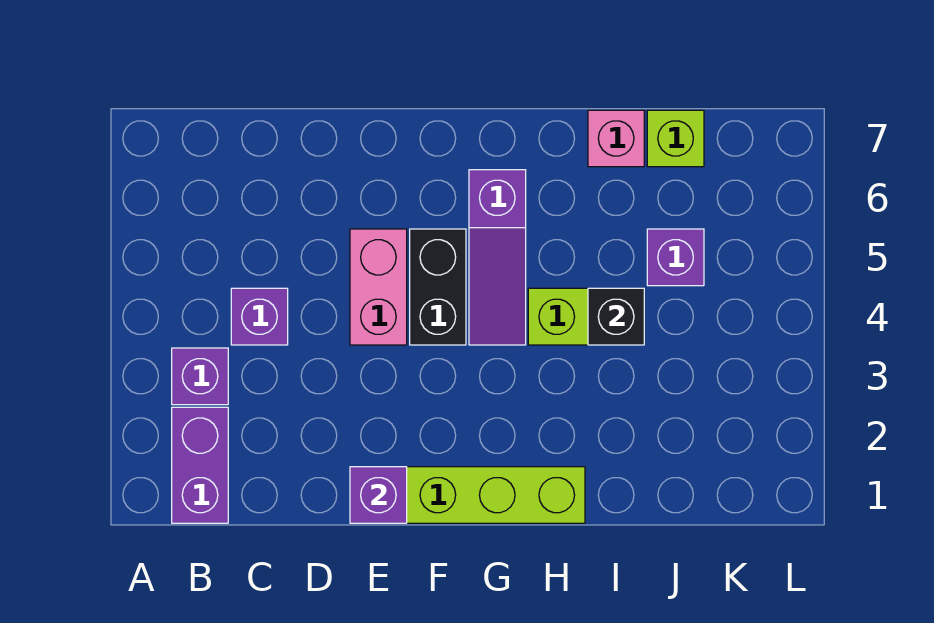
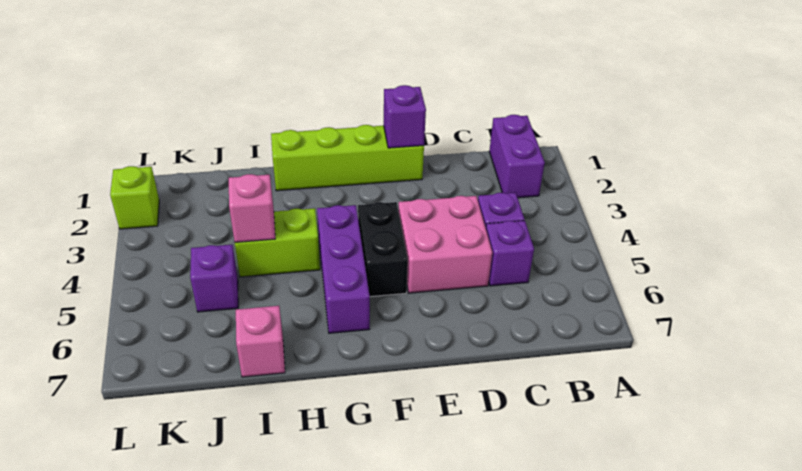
purple brick B3 level 1 -> purple brick C5 level 1
pink brick E4:E5 level 1 -> pink brick D4:E5 level 1
purple slope G4:G6 level 1 top 6 -> purple brick G4:G6 level 1
black brick I4 level 2 -> pink brick I4 level 2
lime brick J7 level 1 -> lime brick L2 level 1

